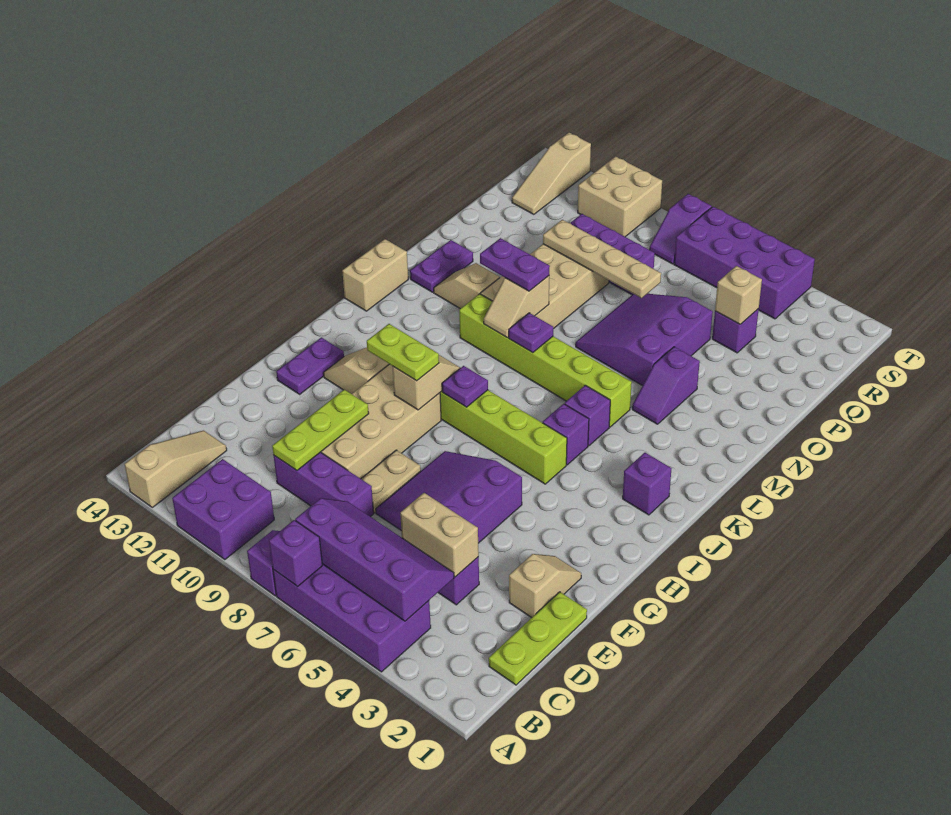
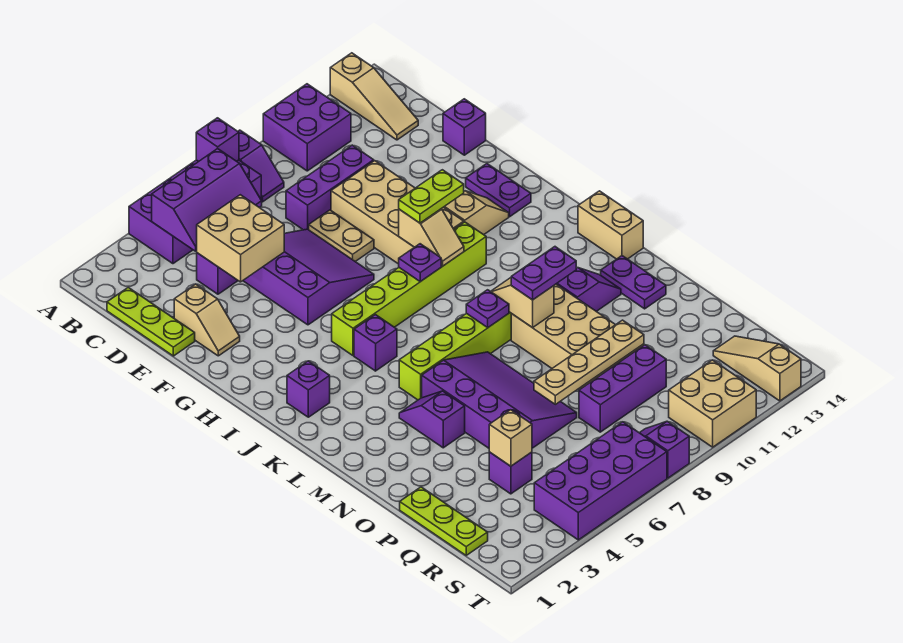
purple slope B4:C7 level 2 top B -> purple slope B4:C6 level 2 top B
tan brick D4:D5 level 2 -> tan brick D4:E5 level 2
lime plate D10:F10 level 2 -> lime plate P1:R1 level 1
purple brick K5 level 1 -> purple brick E14 level 1
tan slope M11:M12 level 1 top 11 -> purple slope M11:M12 level 1 top 11
purple slope N5:P7 level 1 top 5 -> purple slope M5:P7 level 1 top 5

